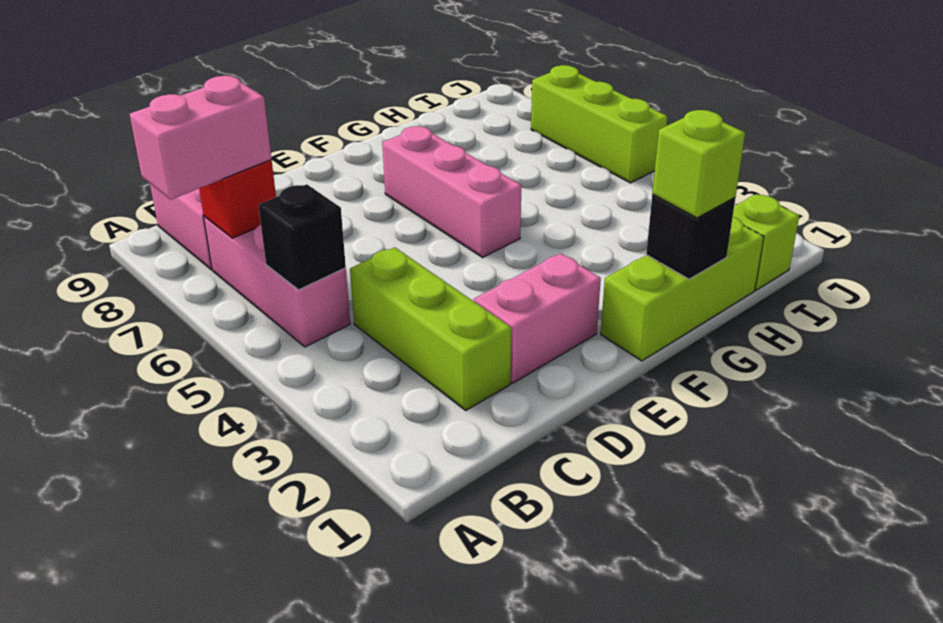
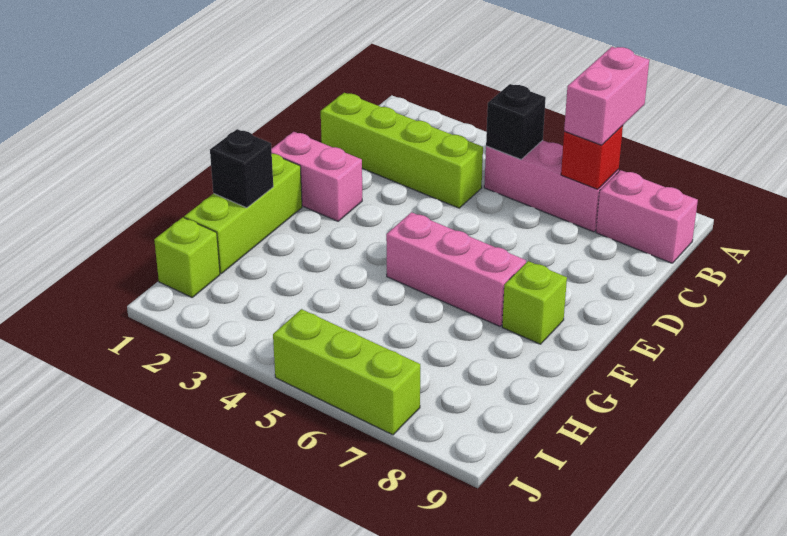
lime brick C2:C4 level 1 -> lime brick C1:C4 level 1
pink brick D2:E2 level 1 -> pink brick E1:E2 level 1
lime brick G1 level 3 -> lime brick F8 level 1

